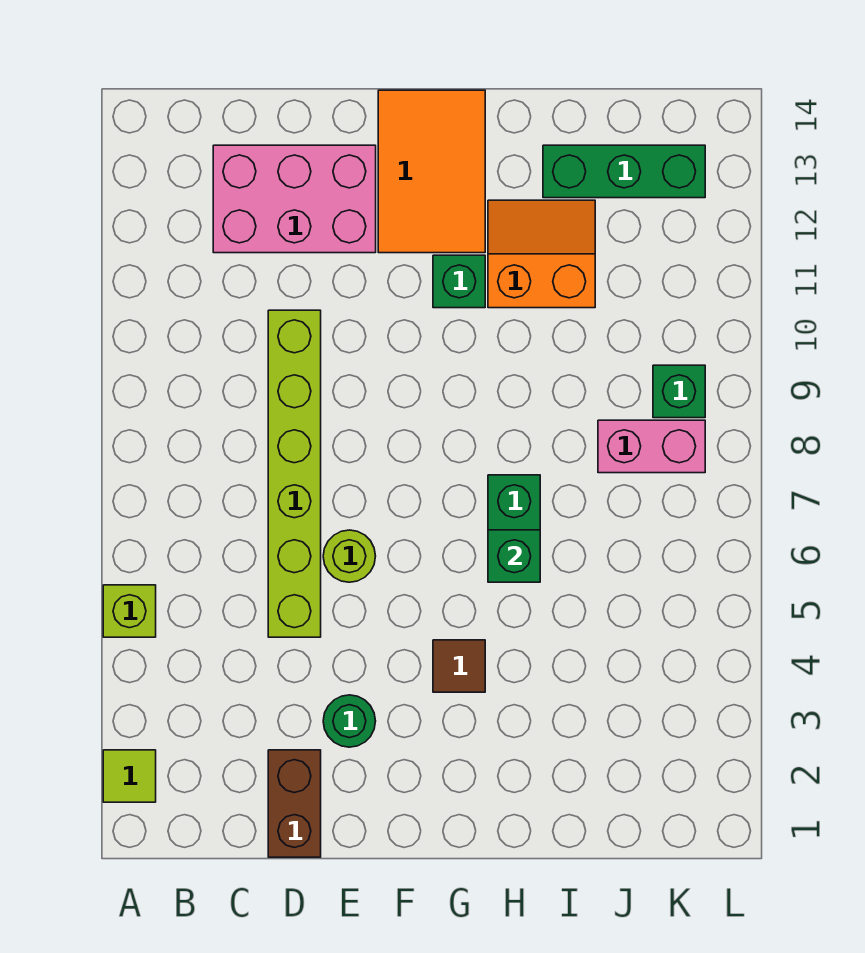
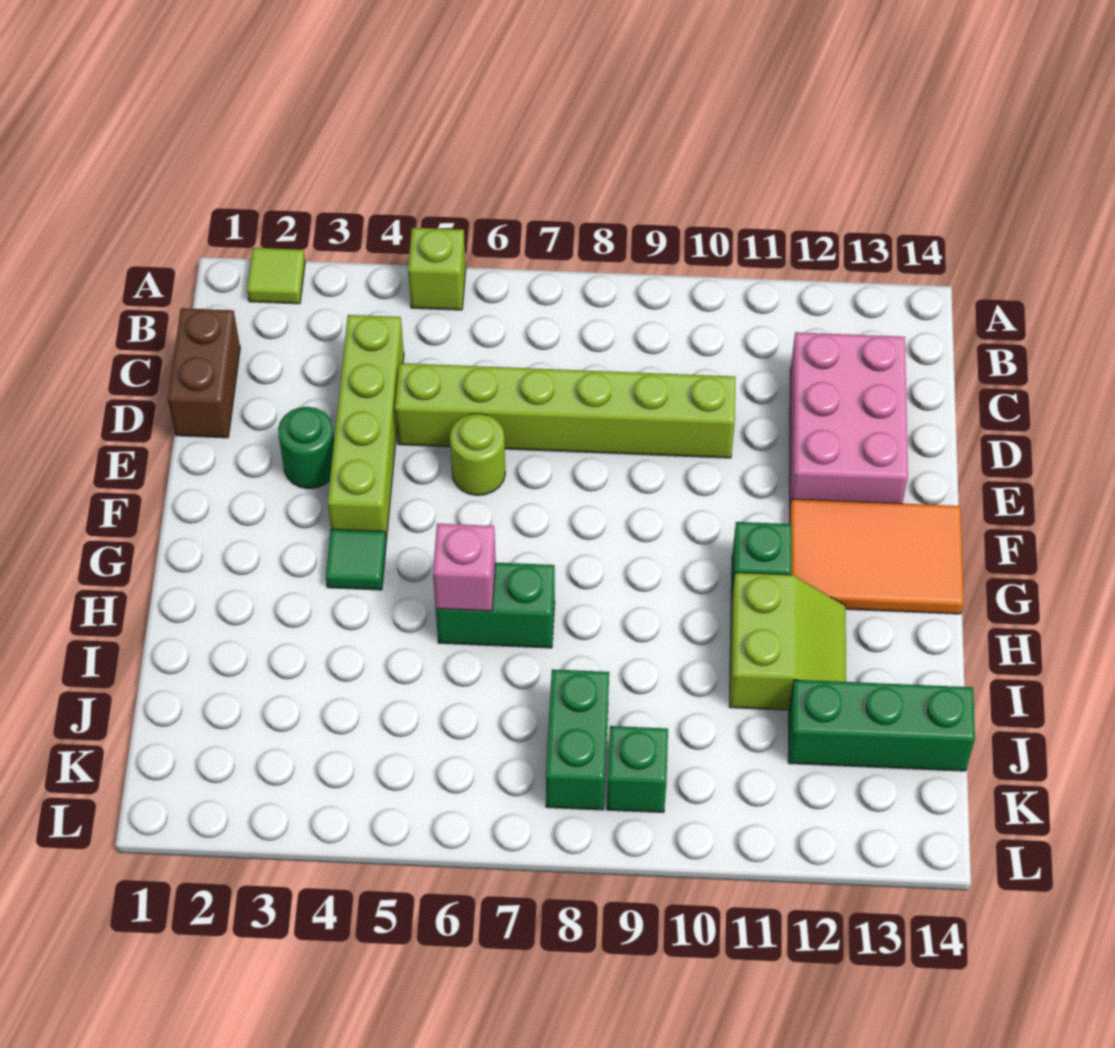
none -> lime brick C4:F4 level 1
brown brick D1:D2 level 1 -> brown brick C1:D1 level 1
brown tile G4 level 1 -> green tile G4 level 1
green brick H6 level 2 -> pink brick H6 level 2
orange slope H11:I12 level 1 top 11 -> lime slope H11:I12 level 1 top 11
green brick I13:K13 level 1 -> green brick J12:J14 level 1
pink brick J8:K8 level 1 -> green brick J8:K8 level 1

